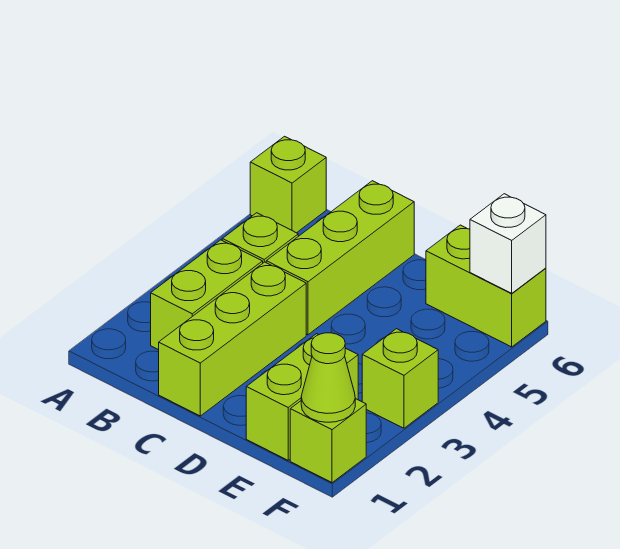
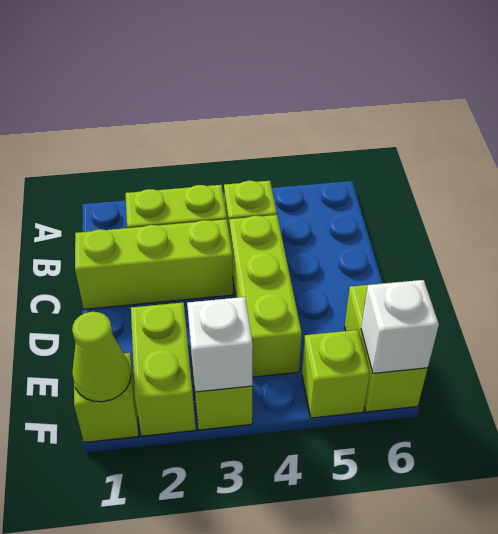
lime brick A6 level 1 -> lime brick F5 level 1
lime brick C4:C6 level 1 -> lime brick C4:E4 level 1
lime brick E1:E2 level 1 -> lime brick E2:F2 level 1
none -> white brick F3 level 2

